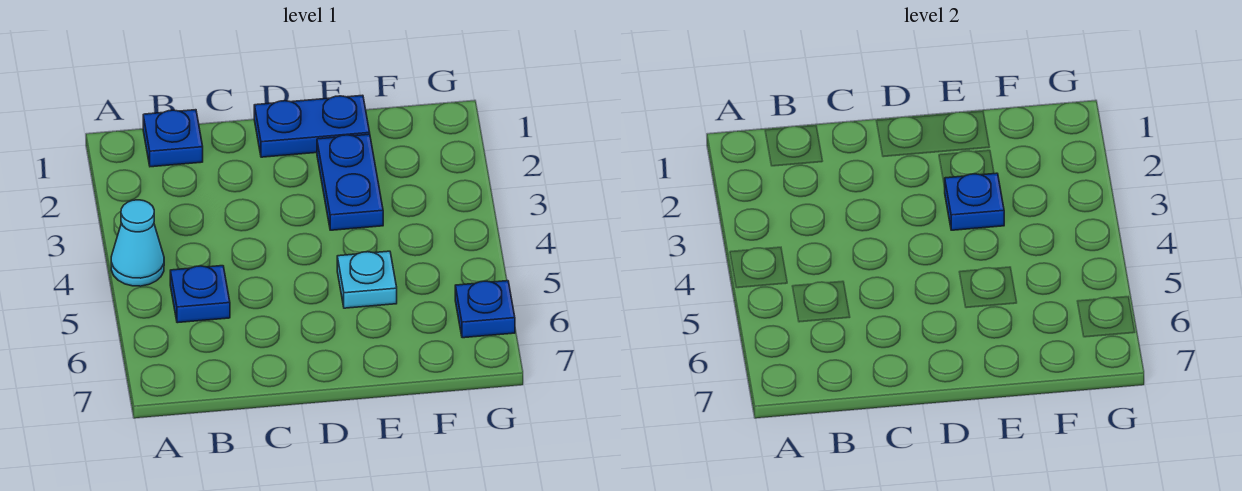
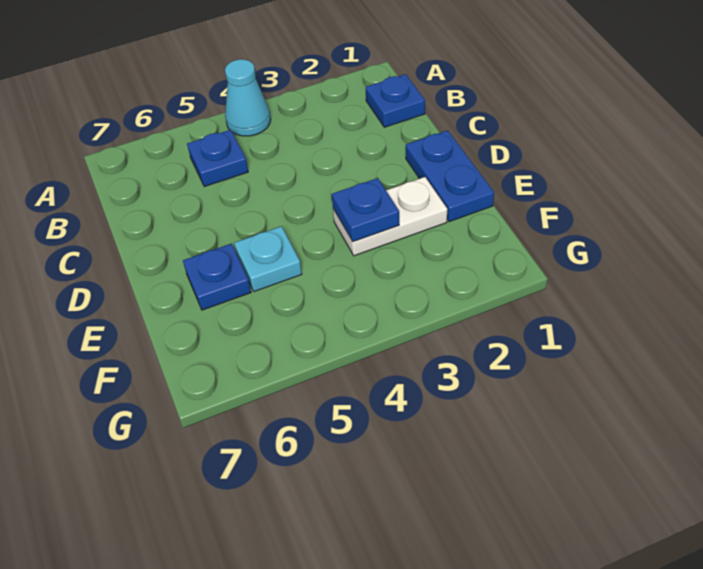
blue plate E2:E3 level 1 -> white plate E2:E3 level 1
blue plate G6 level 1 -> blue plate E6 level 1

